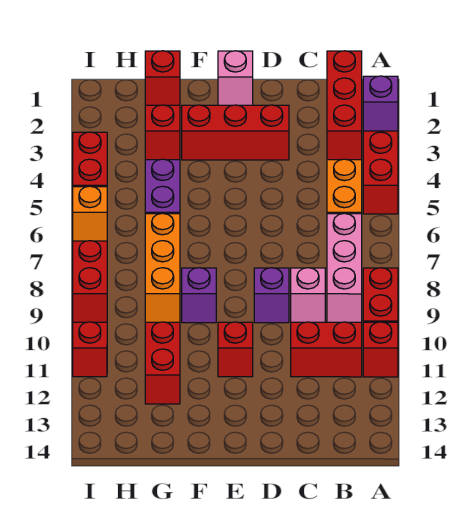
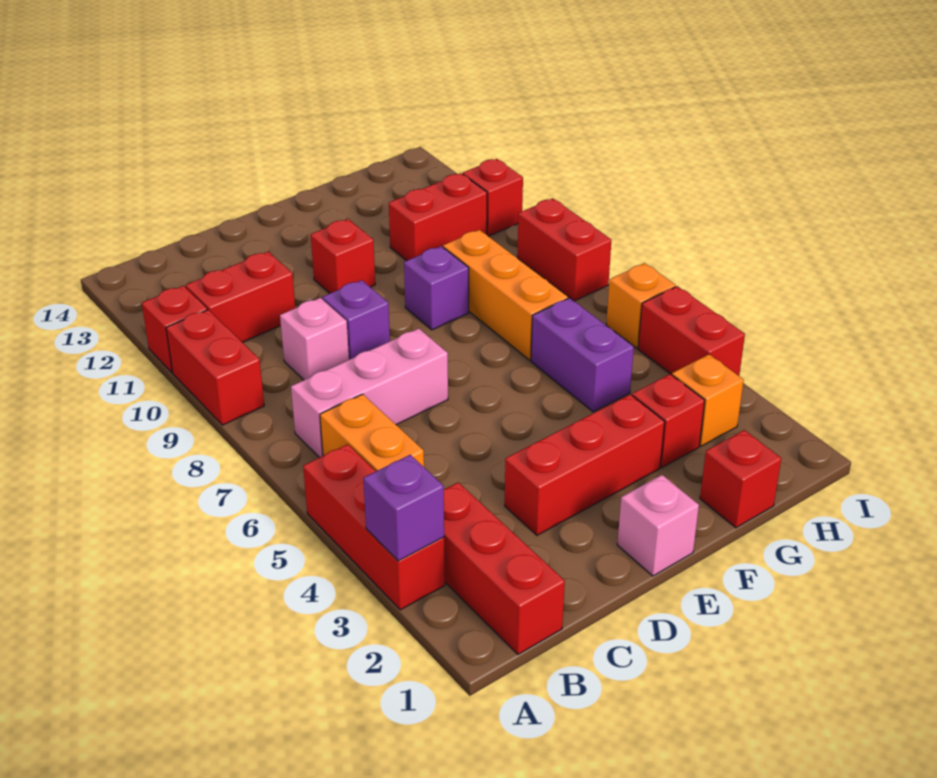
pink brick B7:B9 level 1 -> pink brick B7:D7 level 1
red brick G11:G12 level 1 -> red brick G11:H11 level 1
none -> orange brick H3 level 1

